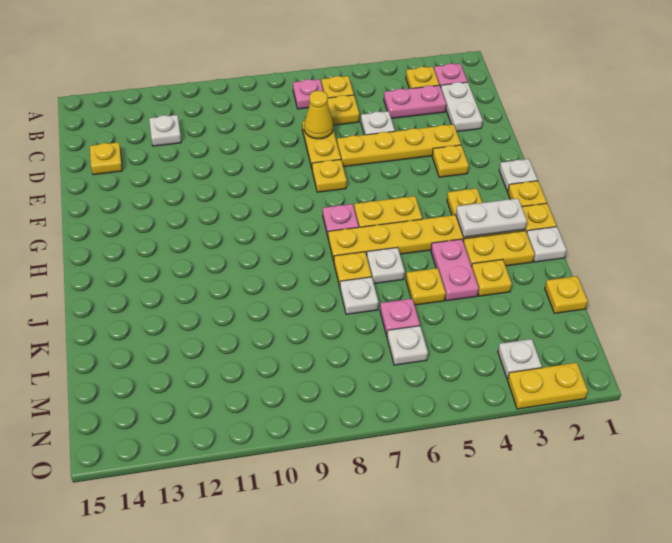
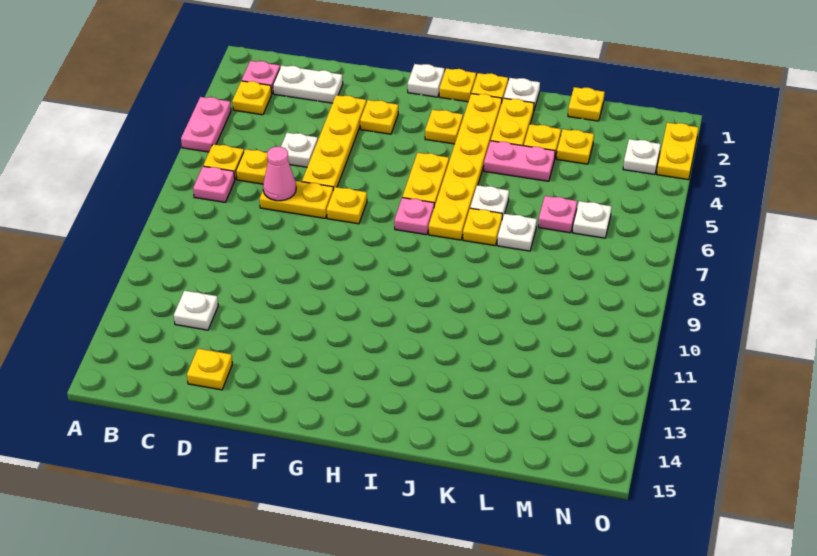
pink plate C3:C4 level 1 -> pink plate A4:A5 level 1
yellow cone D7 level 2 -> pink cone D7 level 2
white plate I2:I3 level 2 -> none
yellow plate K5 level 1 -> yellow plate L3 level 1

